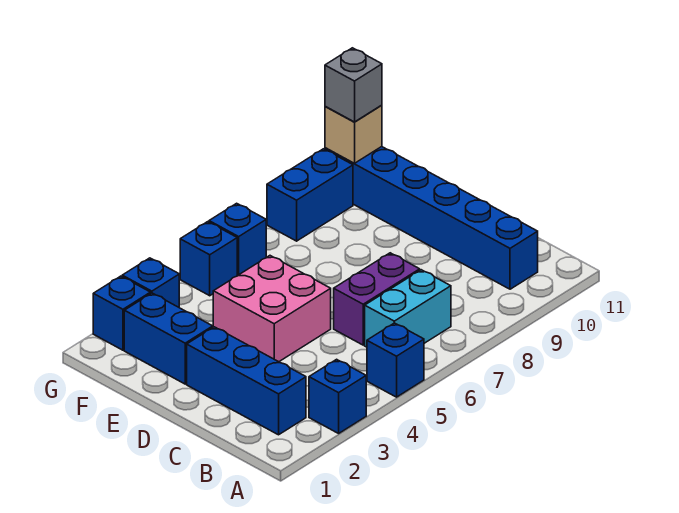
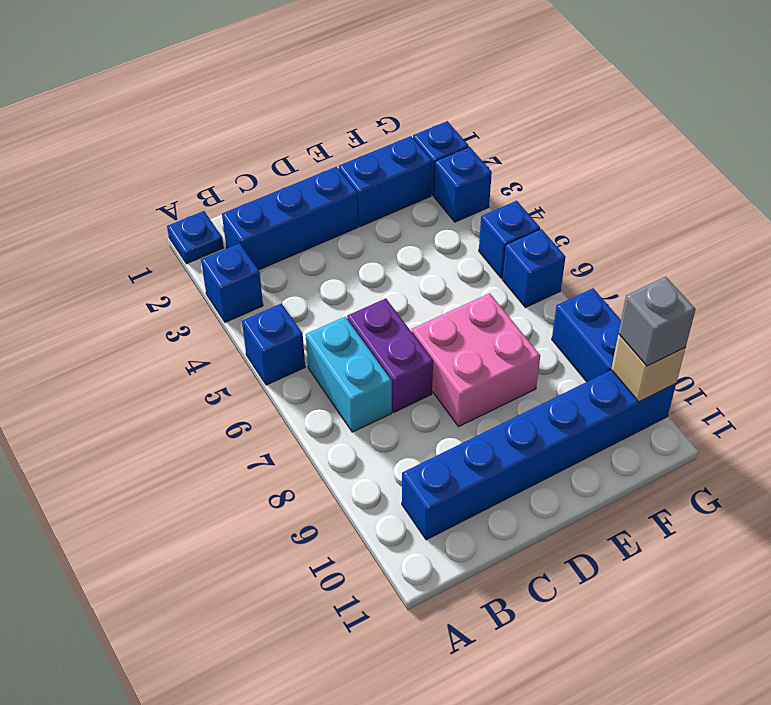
none -> blue plate A1 level 1
pink brick D4:E5 level 1 -> pink brick D7:E8 level 1

